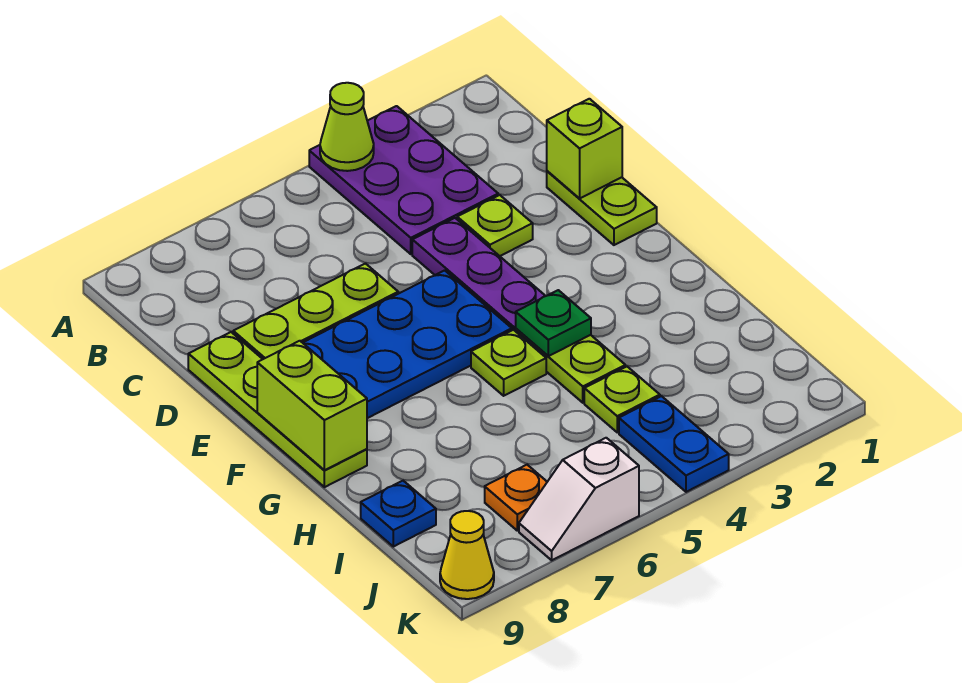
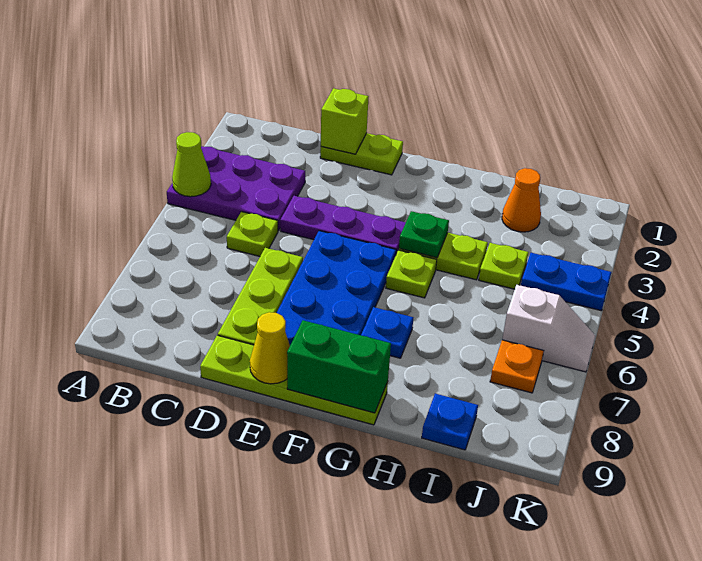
lime plate D3 level 1 -> lime plate C5 level 1
lime brick F9:G9 level 2 -> green brick F9:G9 level 2
none -> blue plate G7 level 1
none -> orange cone I2 level 1
white slope K6:K7 level 1 top 6 -> white slope J6:K6 level 1 top J
yellow cone K9 level 1 -> yellow cone E9 level 2

